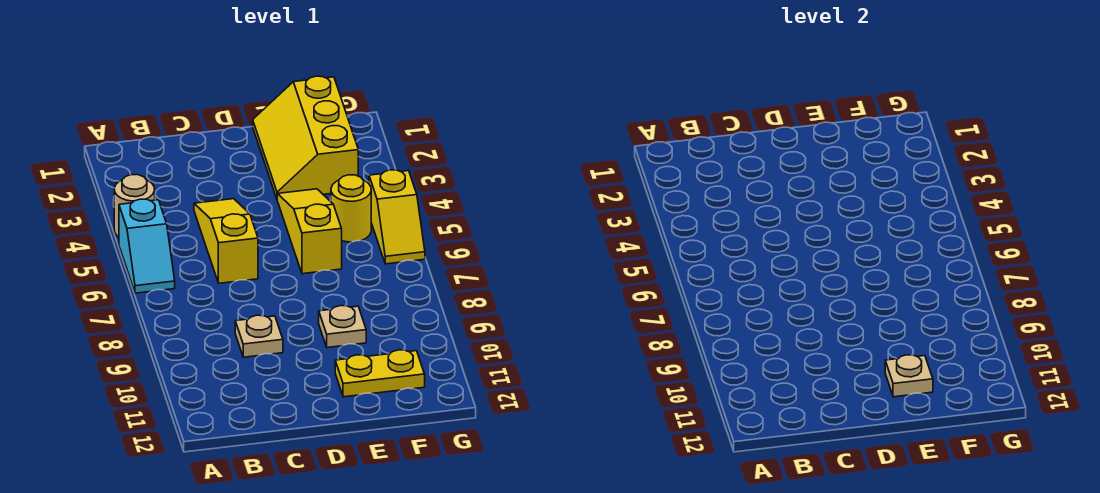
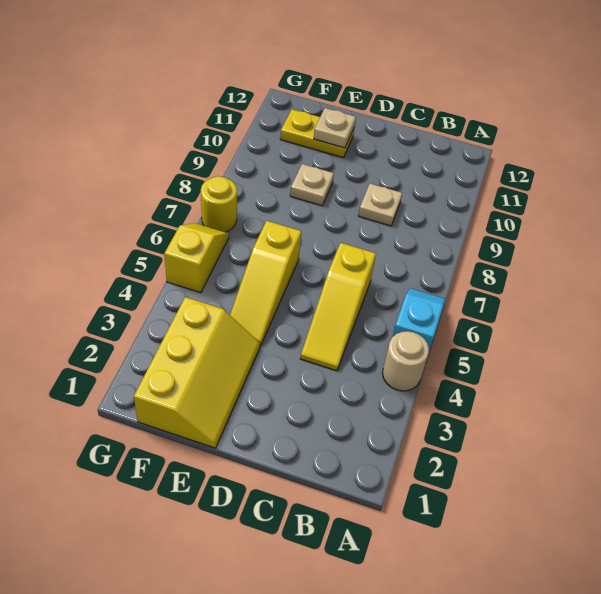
yellow round brick F5 level 1 -> yellow round brick G7 level 1

